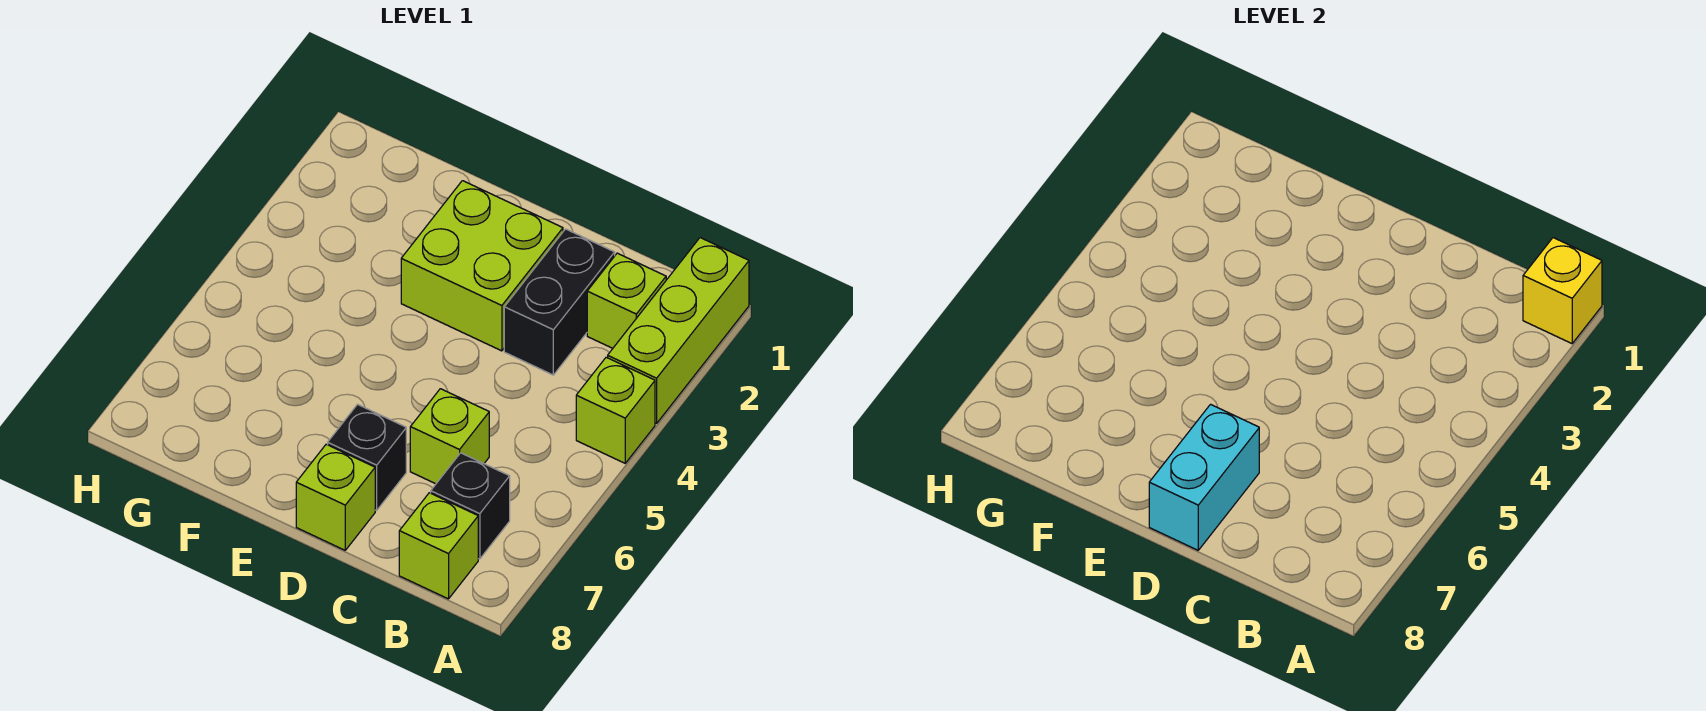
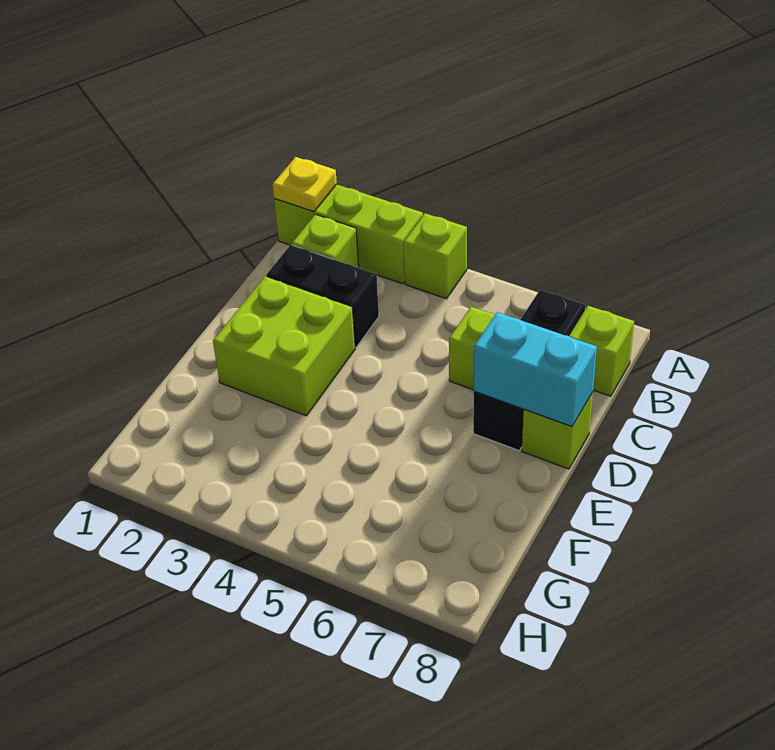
yellow brick A1 level 2 -> yellow plate A1 level 2

